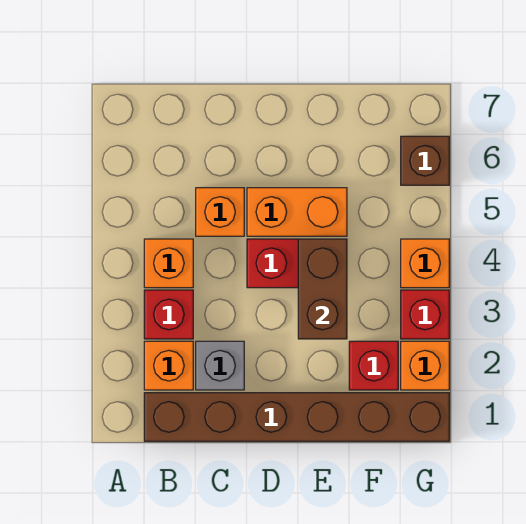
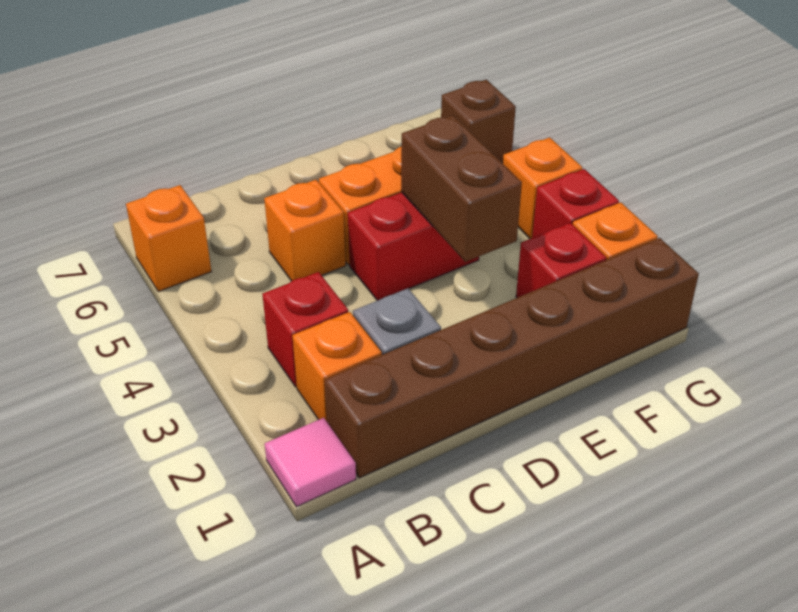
none -> pink tile A1 level 1
orange brick B4 level 1 -> orange brick A6 level 1

